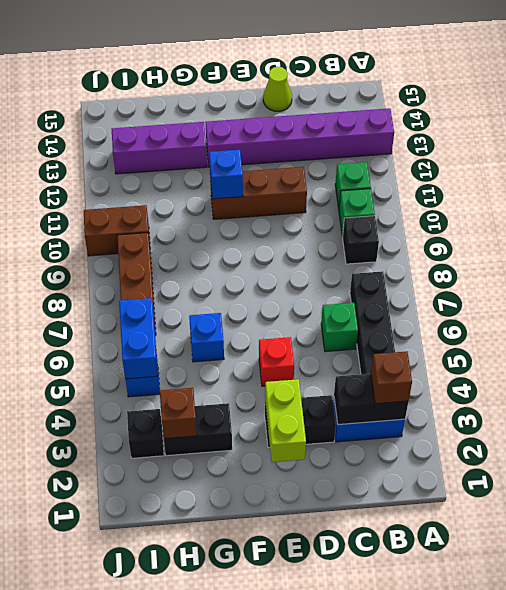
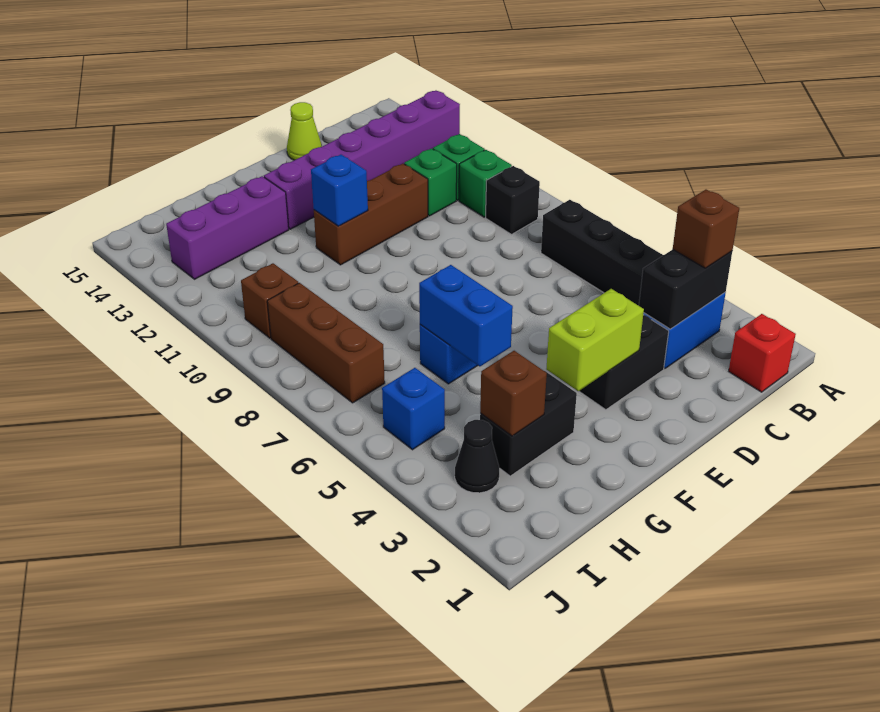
green brick C6 level 1 -> green brick C11 level 1
lime brick E2:E3 level 2 -> lime brick E3:F3 level 2
red brick E5 level 1 -> red brick B1 level 1
black brick I3 level 1 -> black cone I3 level 1
blue brick I5:I6 level 2 -> blue brick G5:G6 level 2
brown brick I10:J10 level 1 -> brown brick I10 level 1

